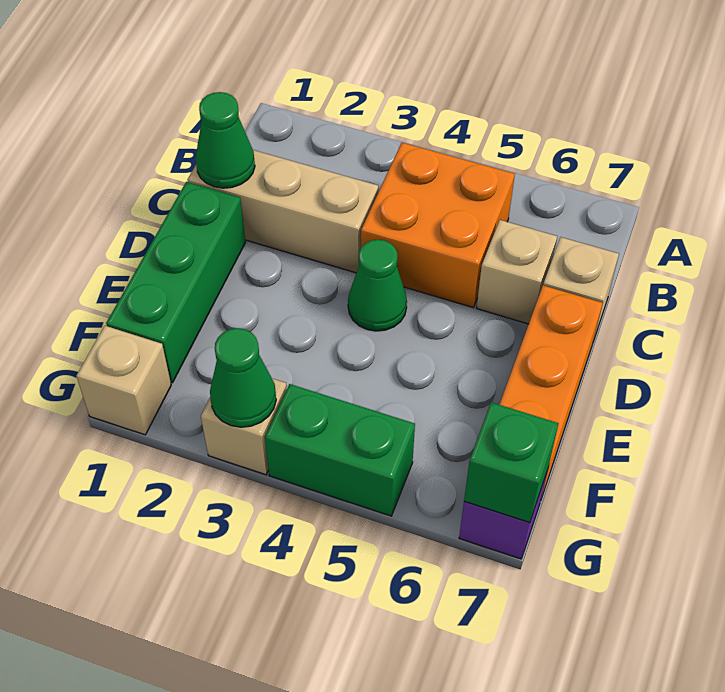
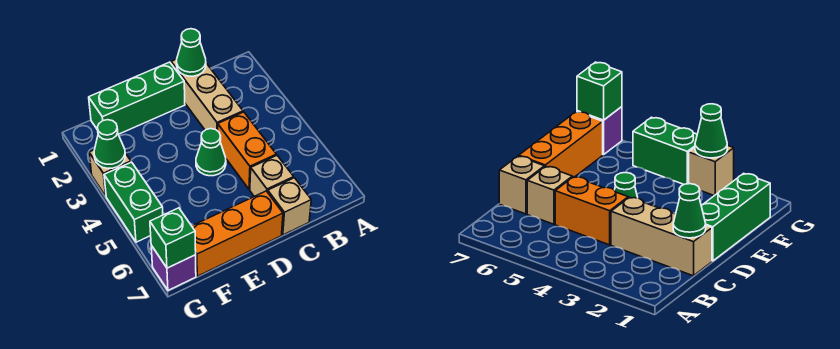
orange brick B4:C5 level 1 -> orange brick C4:C5 level 1
tan brick G1 level 1 -> none

